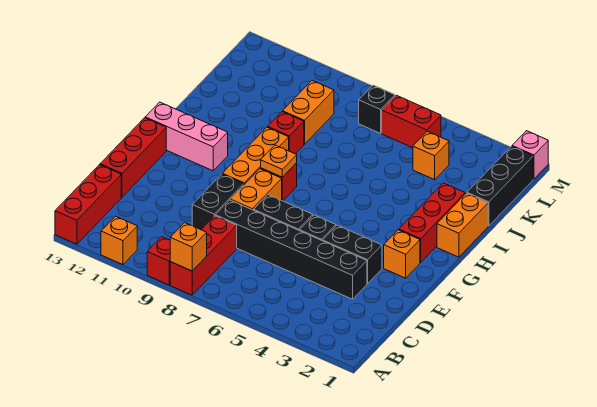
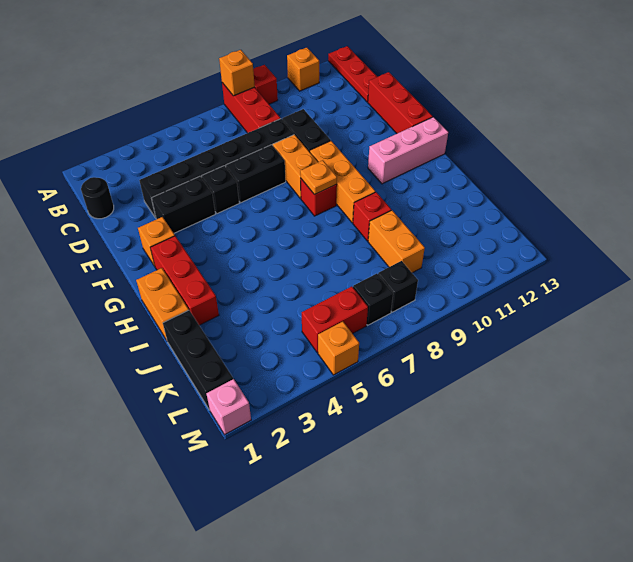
red brick A13:C13 level 1 -> red plate A13:C13 level 1
none -> black round brick C1 level 1
orange brick K4 level 1 -> orange brick M5 level 1
none -> black brick L8 level 1

